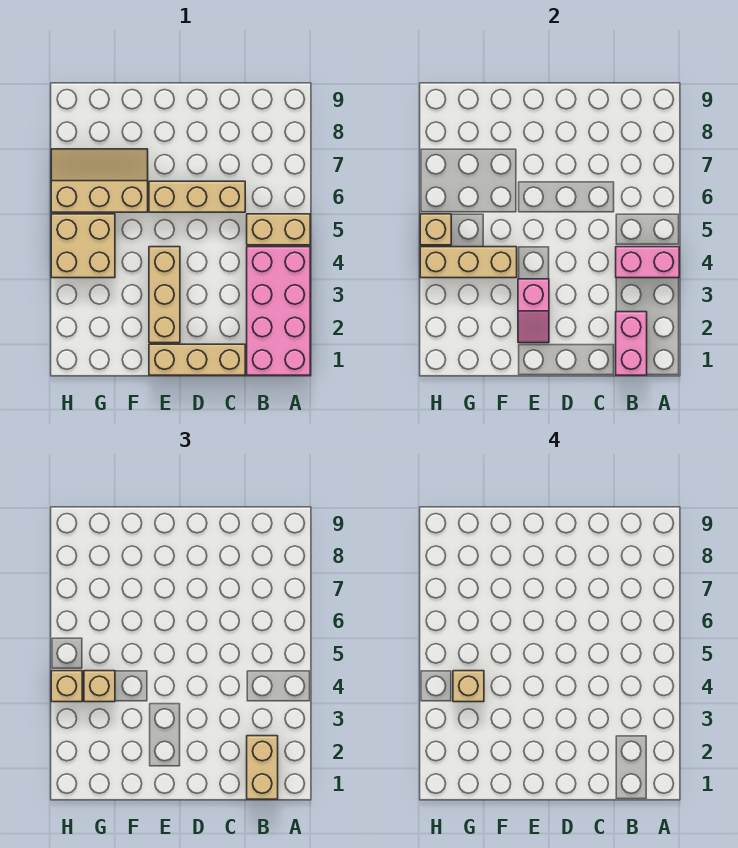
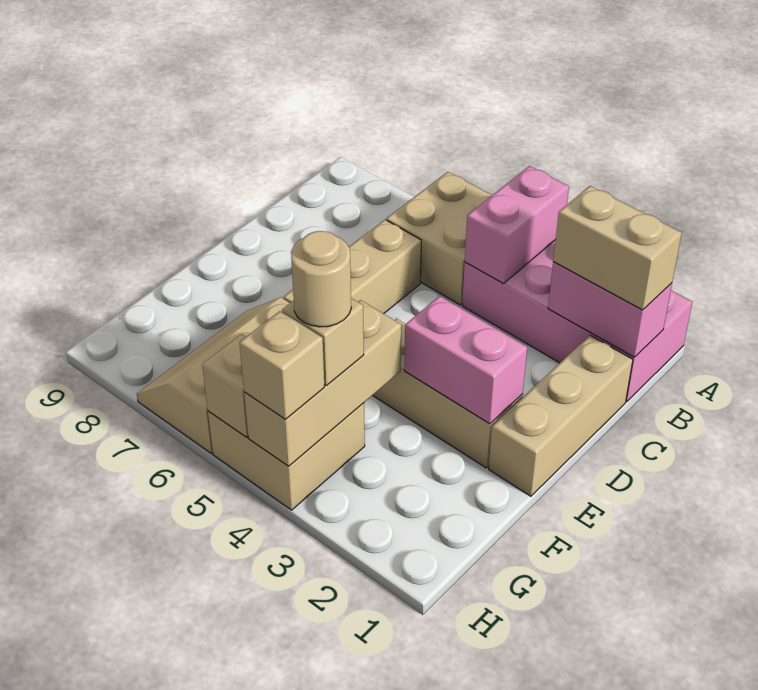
tan brick A5:B5 level 1 -> tan brick A5:B6 level 1
pink slope E2:E3 level 2 top 3 -> pink brick E2:E3 level 2
tan brick G4 level 4 -> tan round brick G4 level 4

